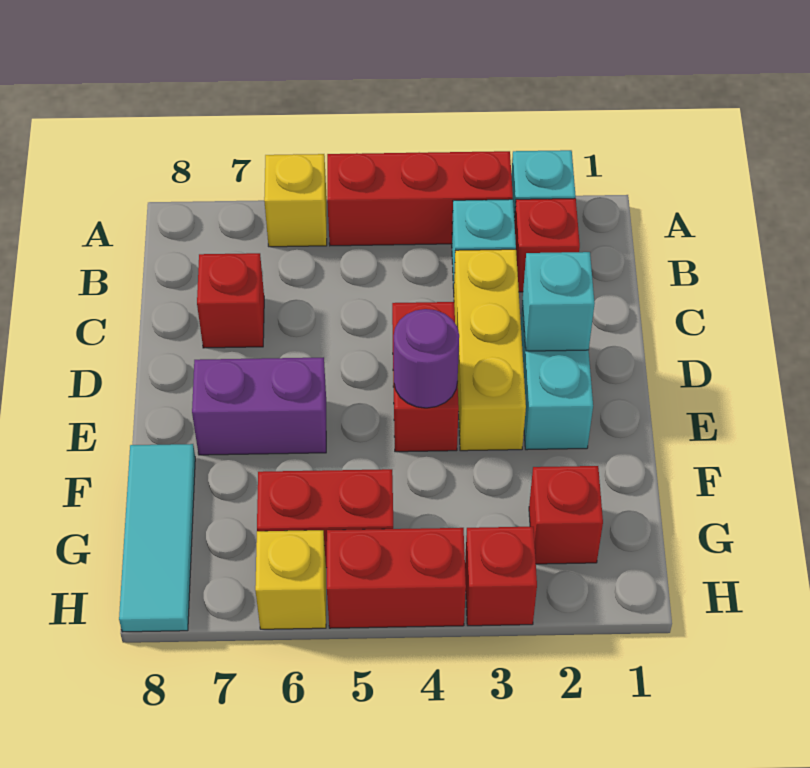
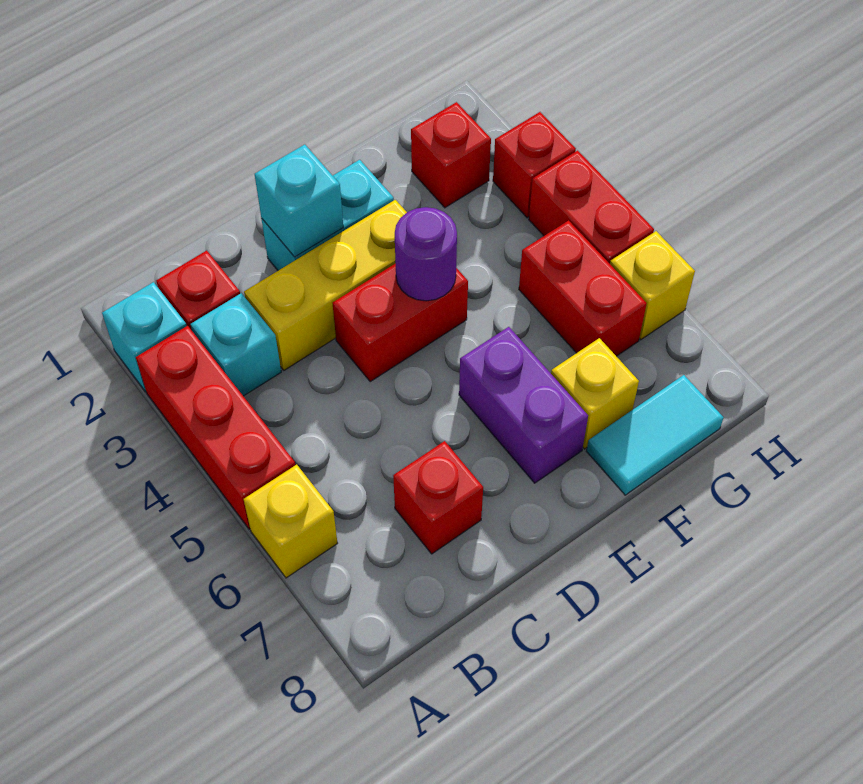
none -> yellow brick F7 level 1
cyan tile F8:H8 level 1 -> cyan tile F8:G8 level 1

